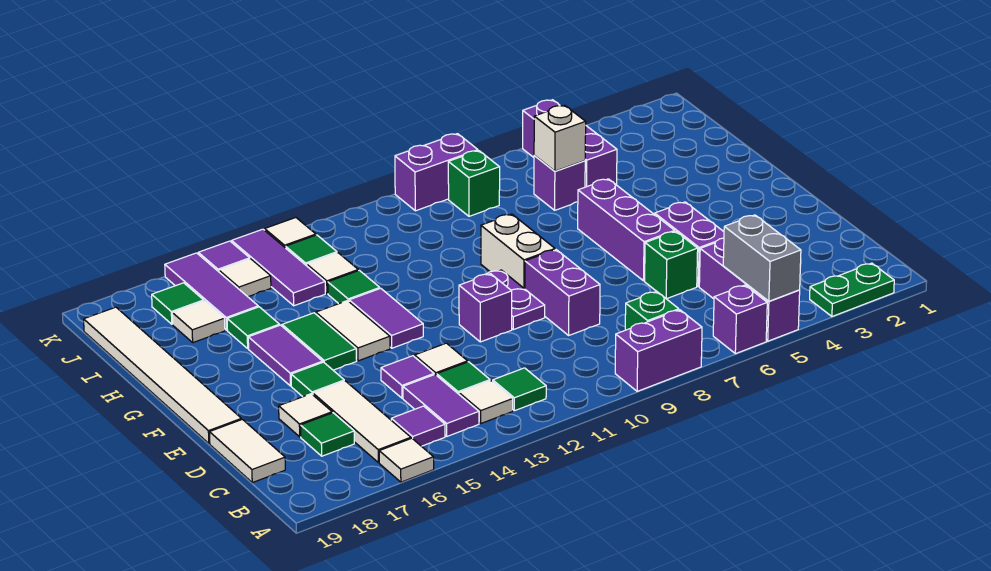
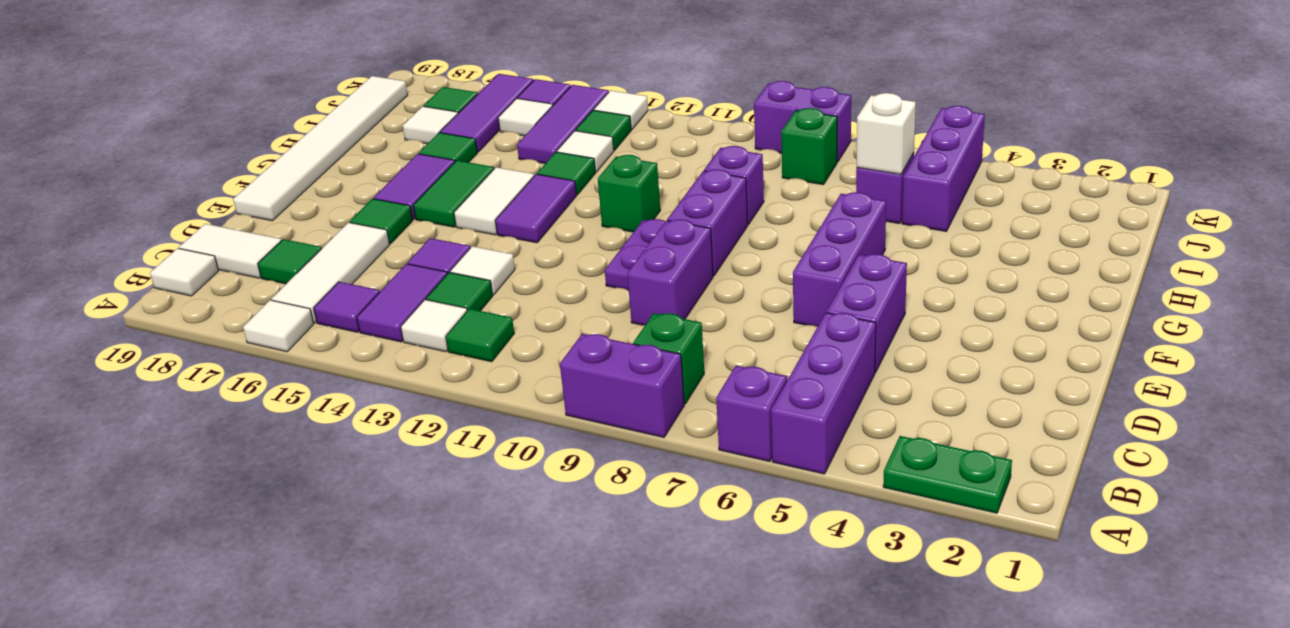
grey brick A5:B5 level 2 -> none
white tile C19:D19 level 1 -> white tile C18:C19 level 1
green brick D6 level 1 -> green brick G11 level 1
white tile D17 level 1 -> white tile B19 level 1
purple brick E11 level 1 -> purple brick H9 level 1
white brick F9:G9 level 1 -> purple brick F9:G9 level 1

